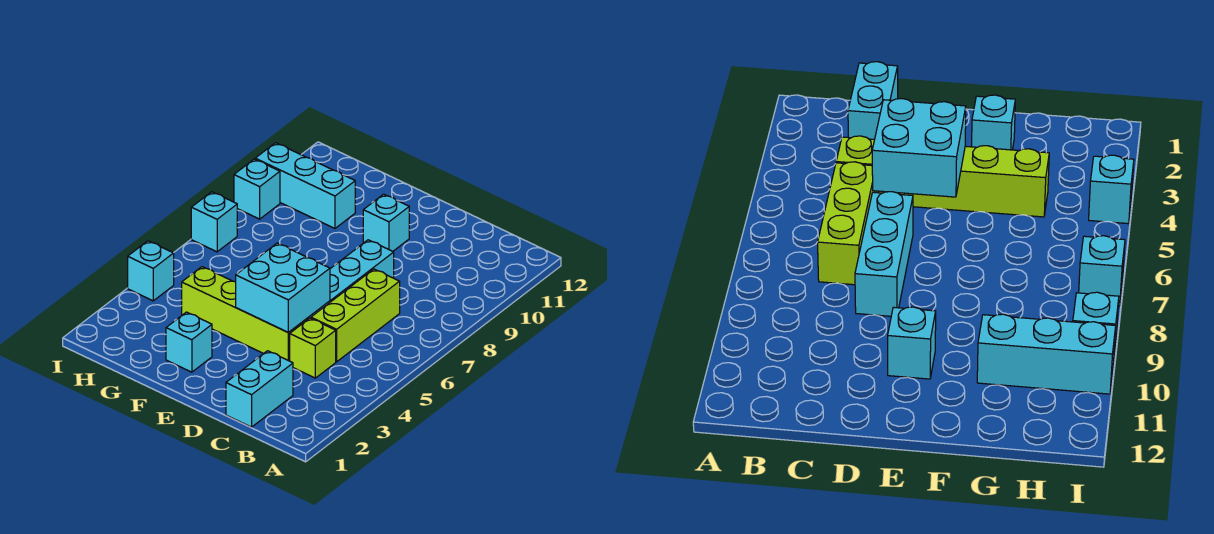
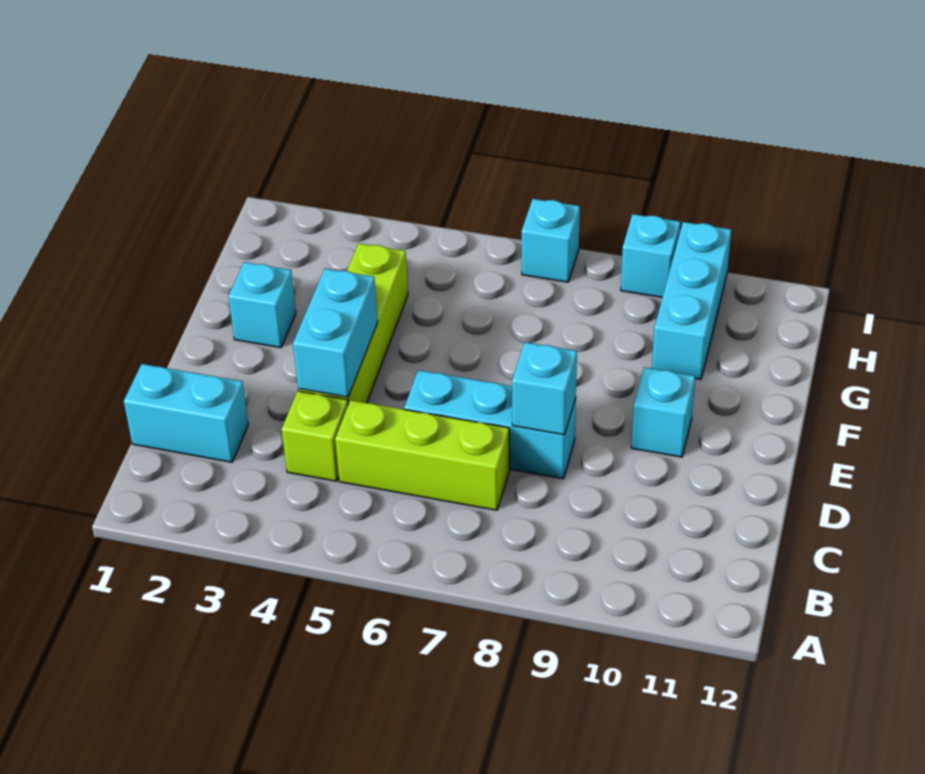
cyan brick D4:E5 level 2 -> cyan brick D4:E4 level 2
cyan brick I4 level 1 -> cyan brick D8 level 2

